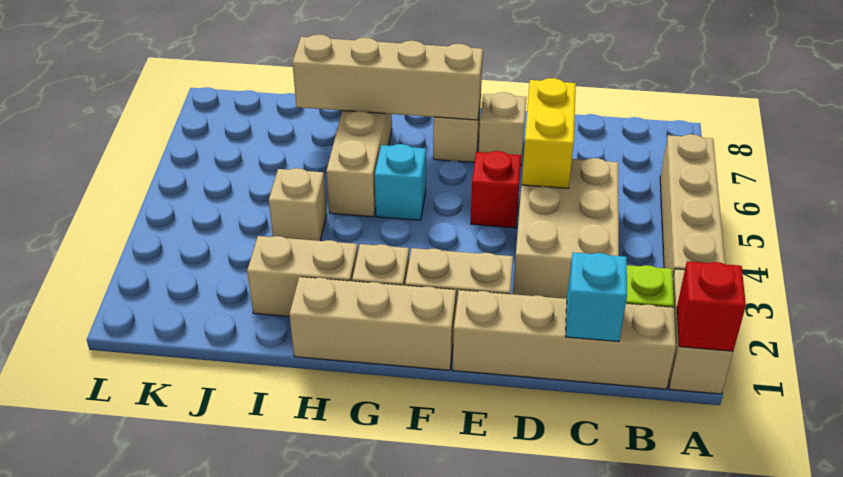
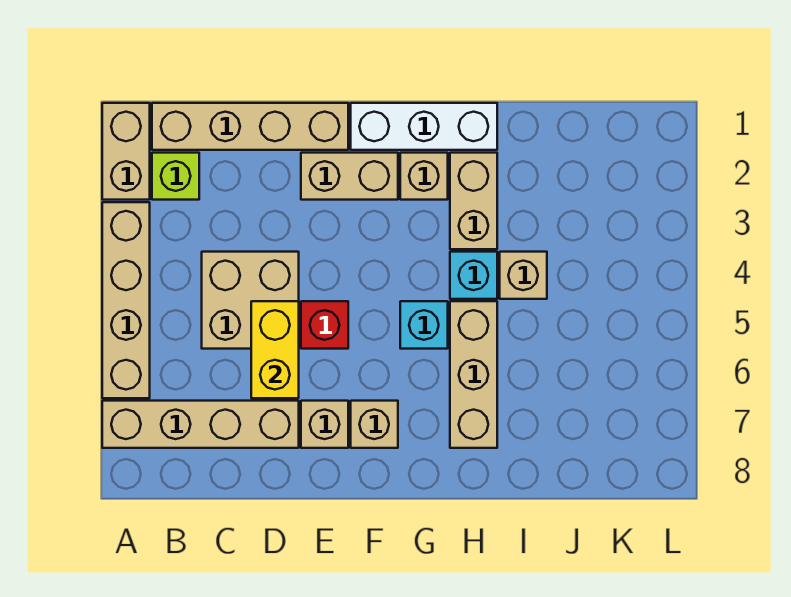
red brick A1 level 2 -> none
cyan brick C1 level 2 -> cyan brick H4 level 1
tan brick C3:D5 level 1 -> tan brick C4:D5 level 1
tan brick F1:H1 level 1 -> white brick F1:H1 level 1
tan brick F7:I7 level 2 -> tan brick A7:D7 level 1
tan brick H2:I2 level 1 -> tan brick H2:H3 level 1

